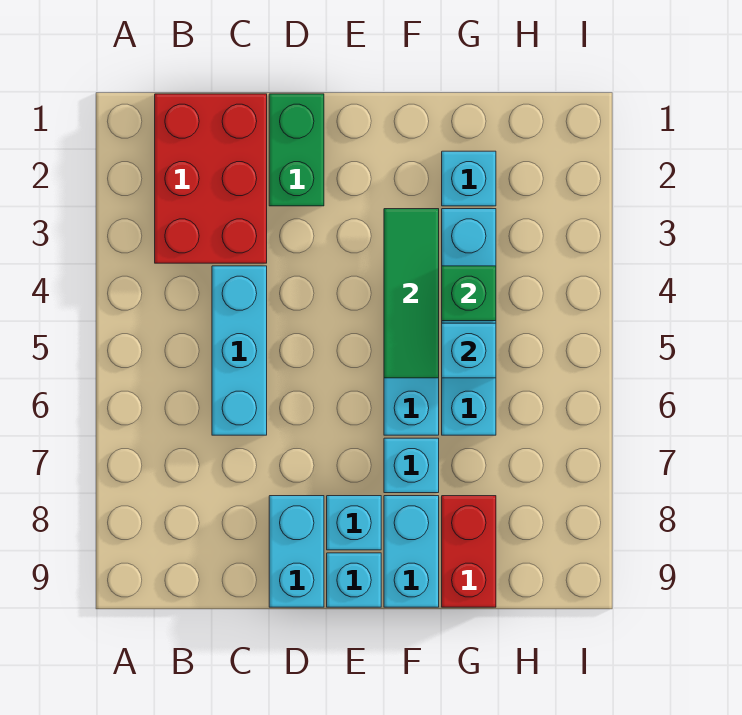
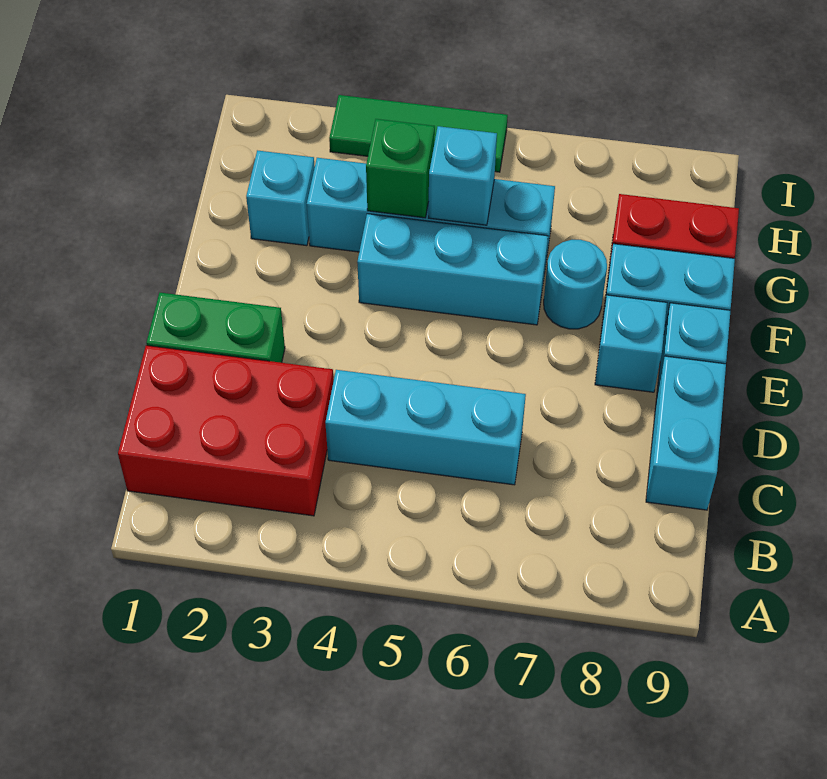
cyan brick D8:D9 level 1 -> cyan brick C9:D9 level 1
green tile F3:F5 level 2 -> green tile I3:I5 level 1
cyan brick F7 level 1 -> cyan round brick F7 level 1

